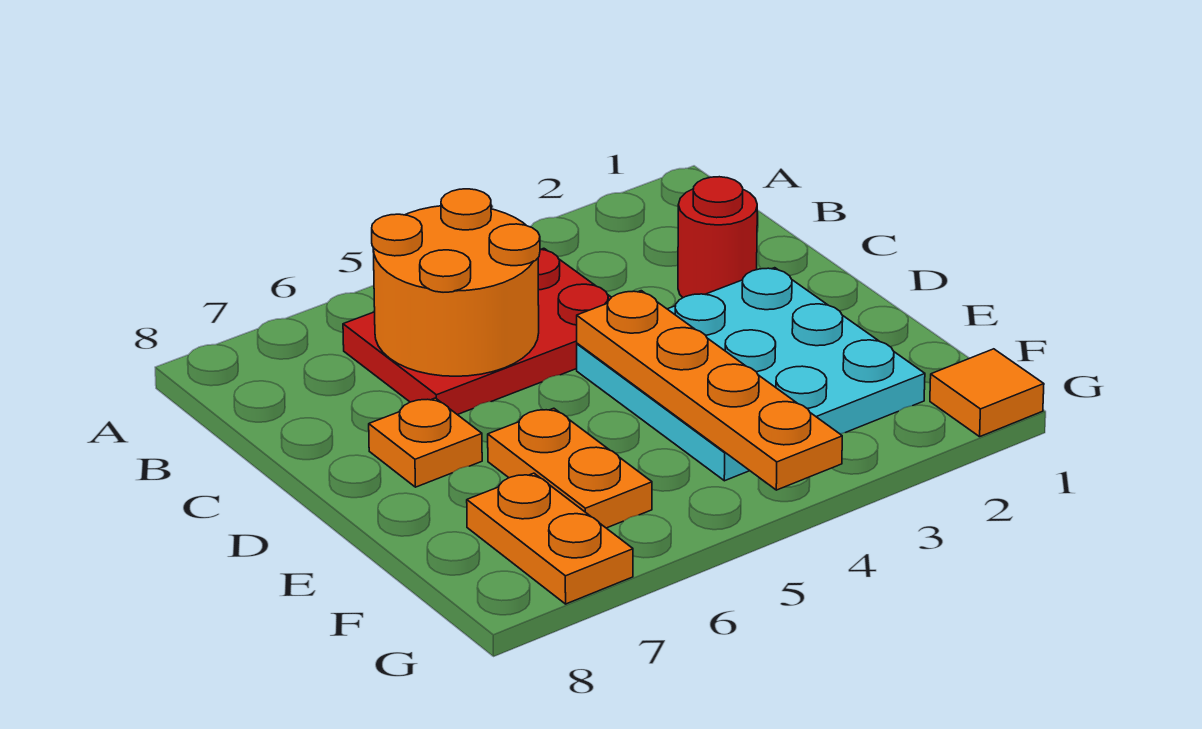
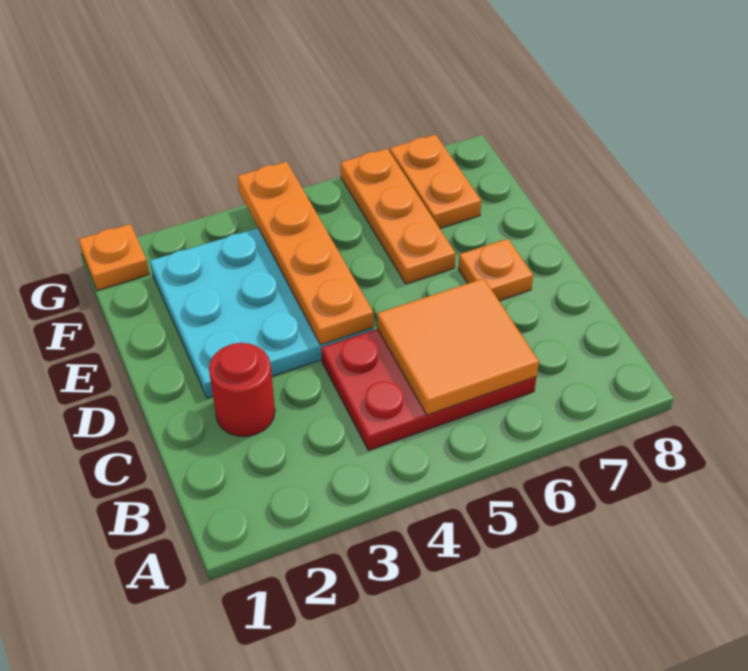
orange round brick B5:C6 level 2 -> orange tile B5:C6 level 2
orange plate E6:F6 level 1 -> orange plate E6:G6 level 1
orange tile G1 level 1 -> orange plate G1 level 1

